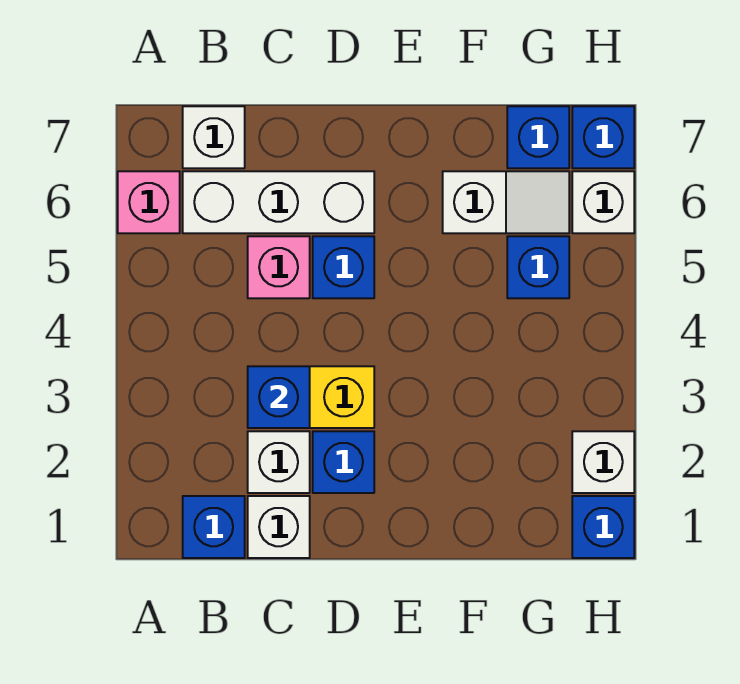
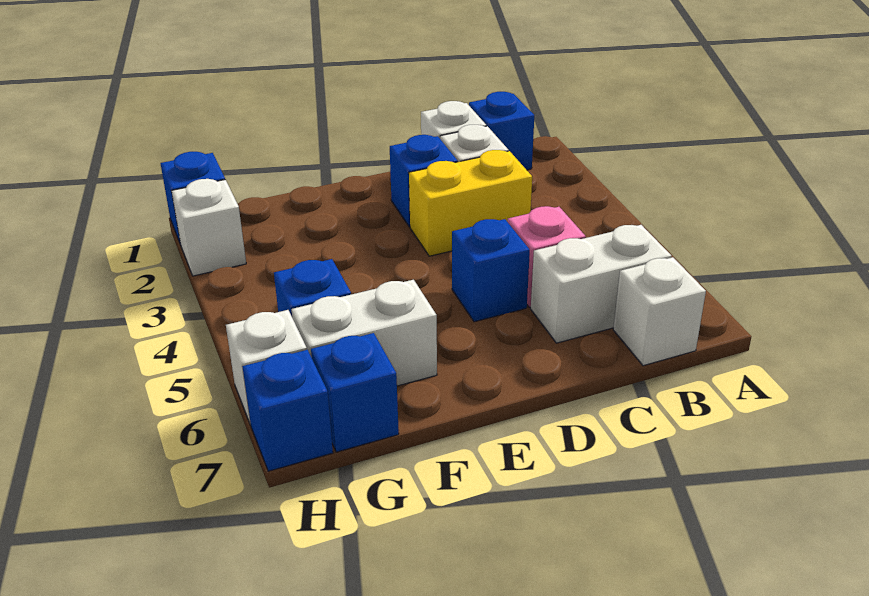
pink brick A6 level 1 -> none
white brick B6:D6 level 1 -> white brick B6:C6 level 1
blue brick C3 level 2 -> none
white slope F6:G6 level 1 top F -> white brick F6:G6 level 1

